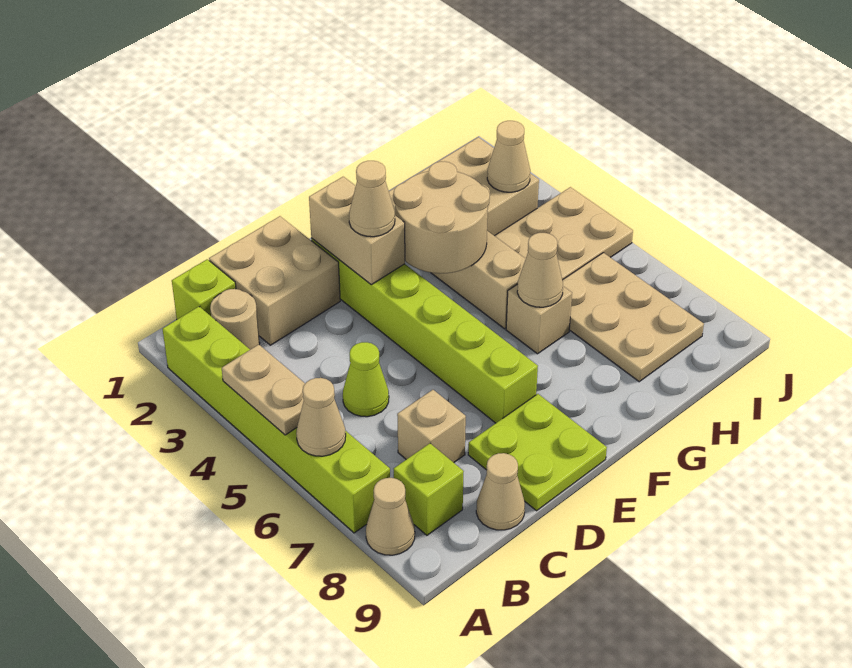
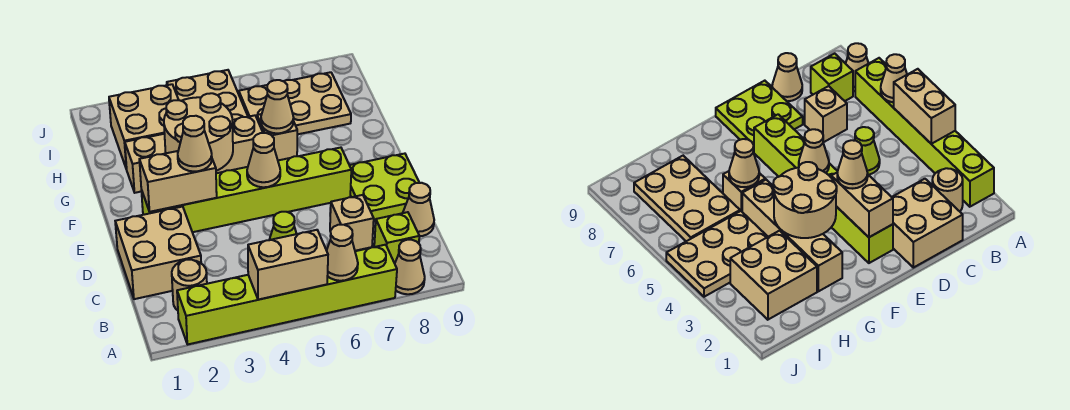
tan plate A4:A5 level 2 -> tan brick A4:A5 level 2
lime brick B1 level 1 -> none
tan cone I3 level 2 -> tan cone E5 level 2

